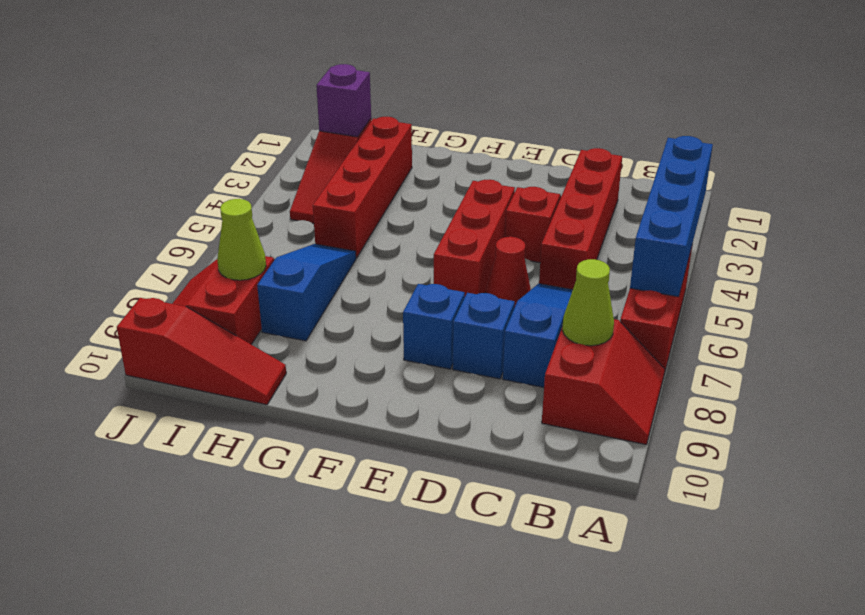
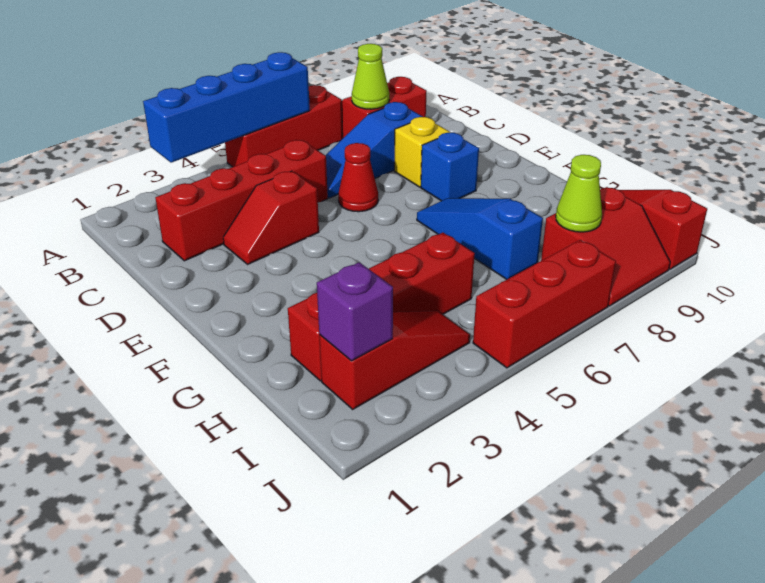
blue brick D8 level 1 -> yellow brick D8 level 1
red brick E4:E6 level 1 -> red brick J5:J7 level 1
blue slope H6:H8 level 1 top 8 -> blue slope F7:H7 level 1 top H

